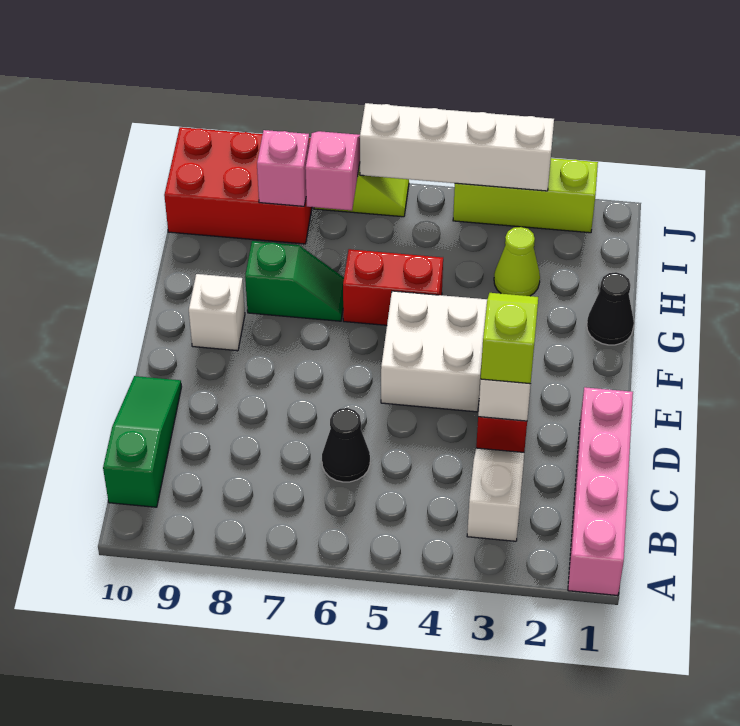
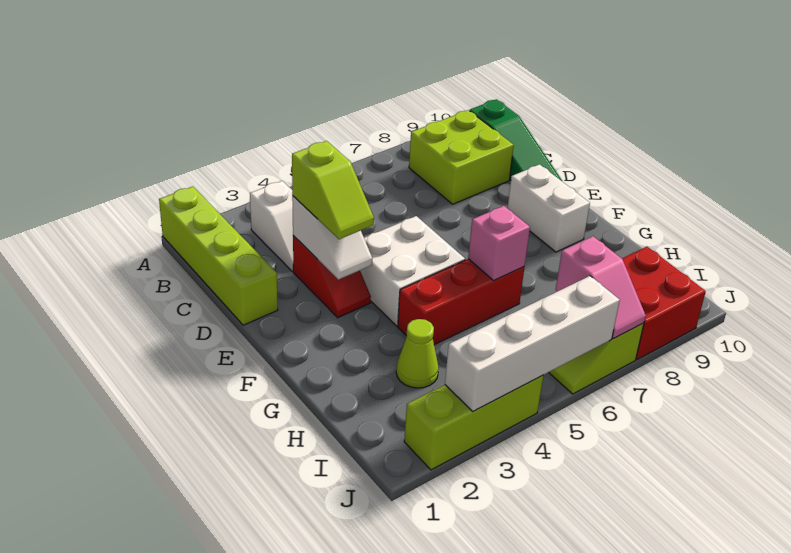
pink brick A1:D1 level 1 -> lime brick A1:D1 level 1
none -> lime brick B8:C9 level 1
black cone C6 level 1 -> none
white brick F9 level 1 -> white brick E9:F9 level 1
black cone G1 level 1 -> none
red brick G5:G6 level 1 -> red brick G4:G6 level 1
green slope G7:G8 level 1 top 8 -> none
red brick I8:J10 level 1 -> red brick I8:J9 level 1
pink brick I8 level 2 -> pink brick G6 level 2

